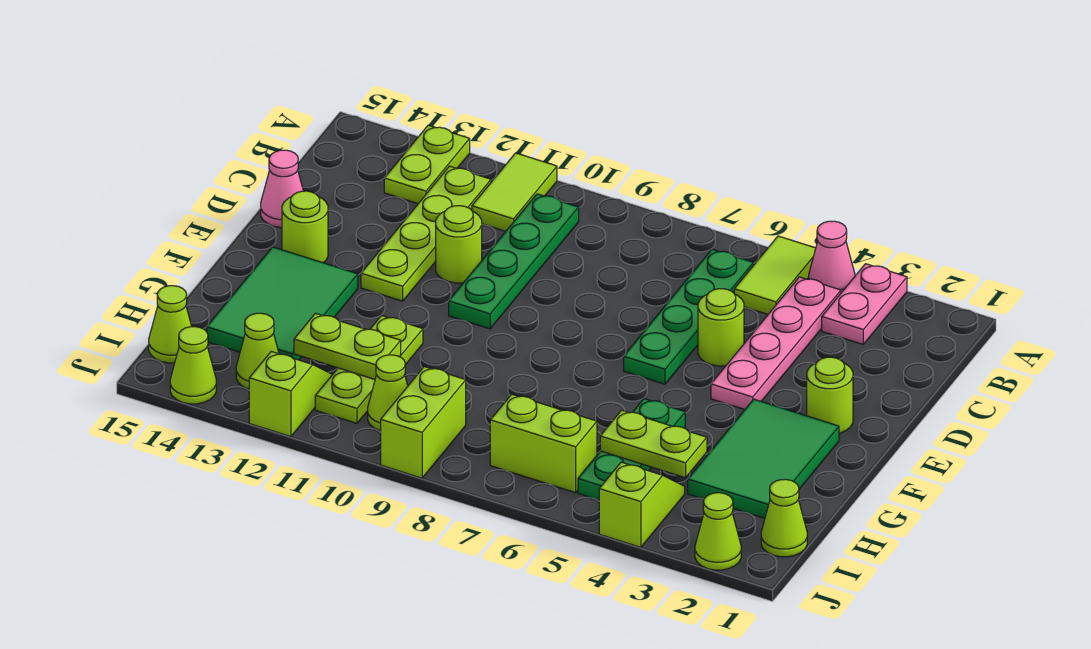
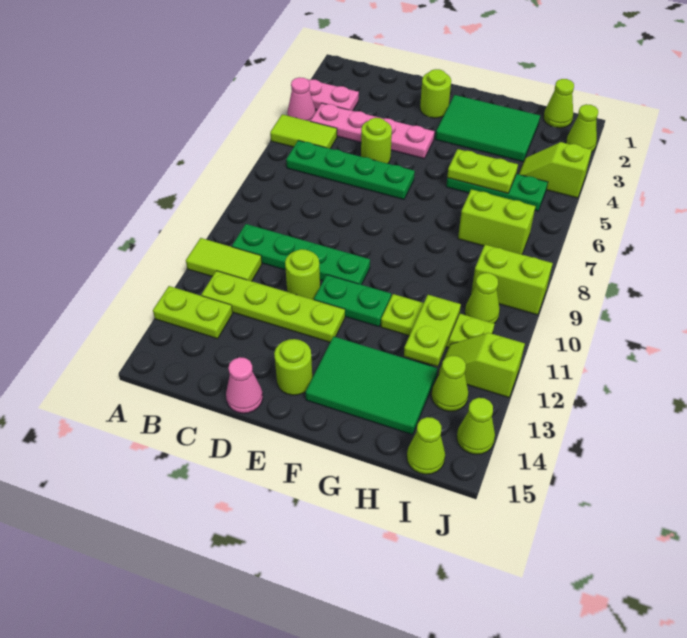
none -> green plate E11:F11 level 1
lime plate H4:H5 level 2 -> lime plate G5:H5 level 2
lime brick I6:I7 level 1 -> lime brick H7:I7 level 1

